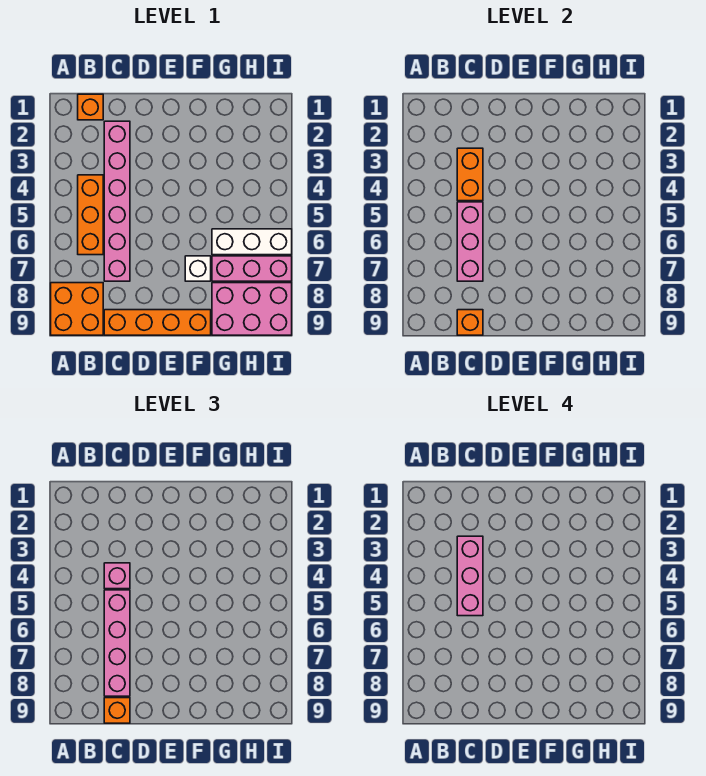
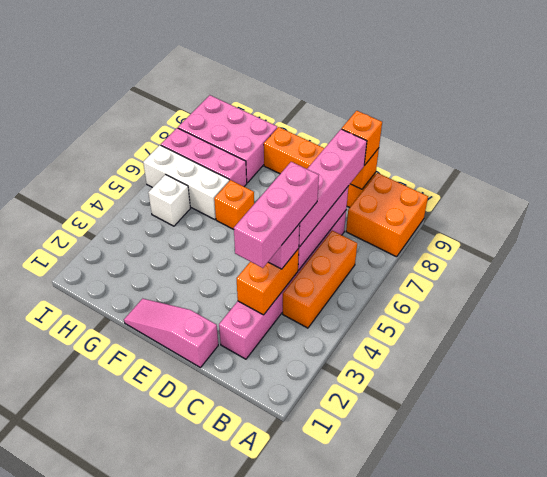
orange brick B1 level 1 -> orange brick F6 level 1
none -> pink slope D1:F1 level 1 top D
white brick F7 level 1 -> white brick H5 level 1

